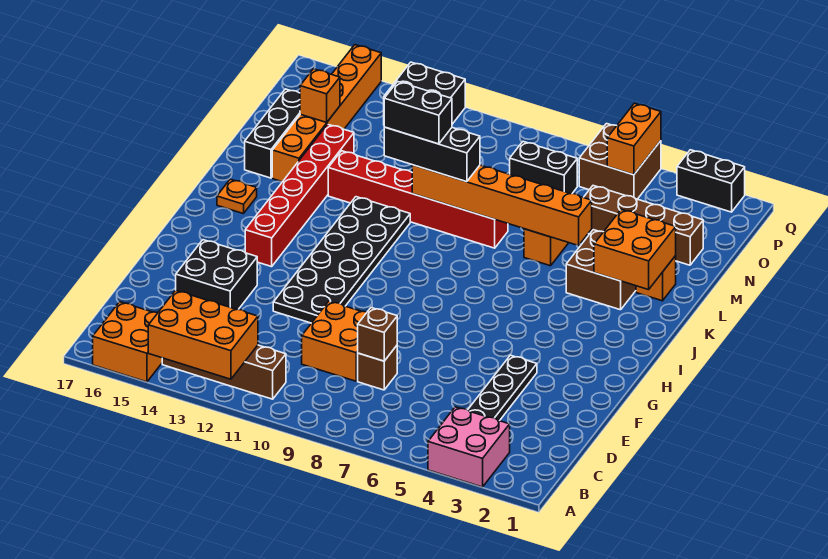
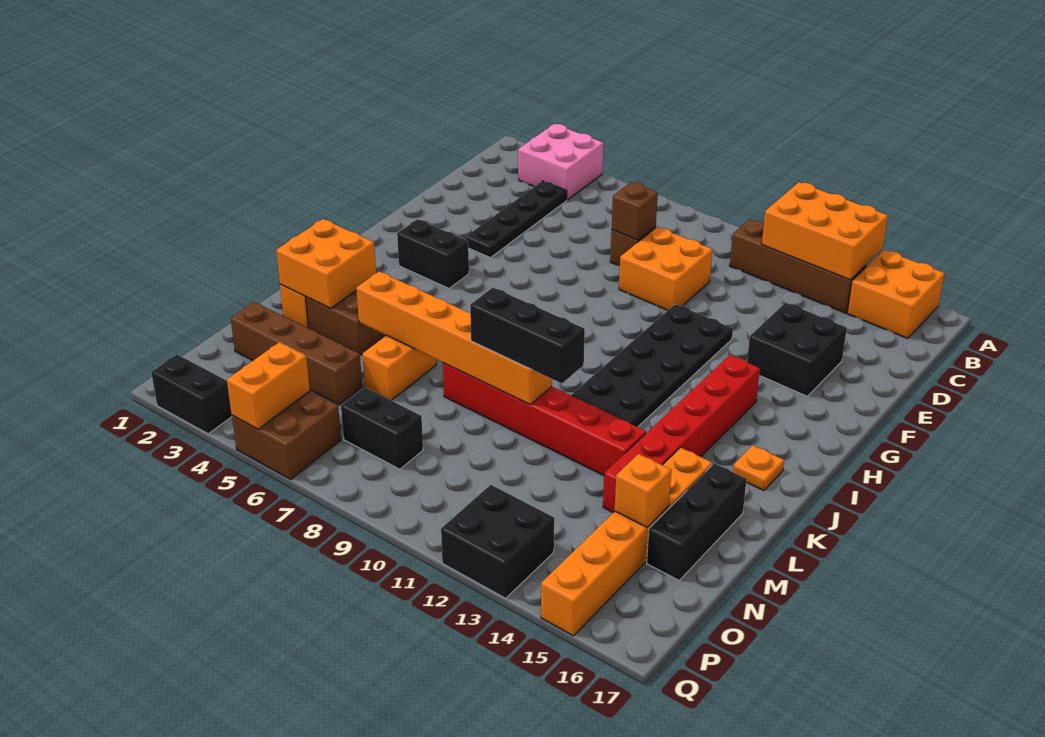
black brick L10:L11 level 4 -> black brick H3:H4 level 1

